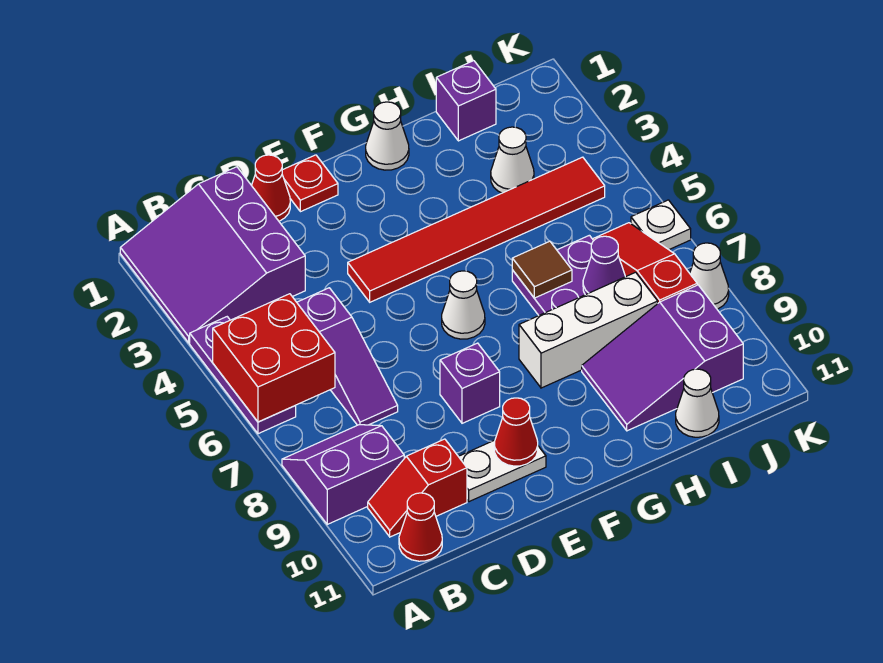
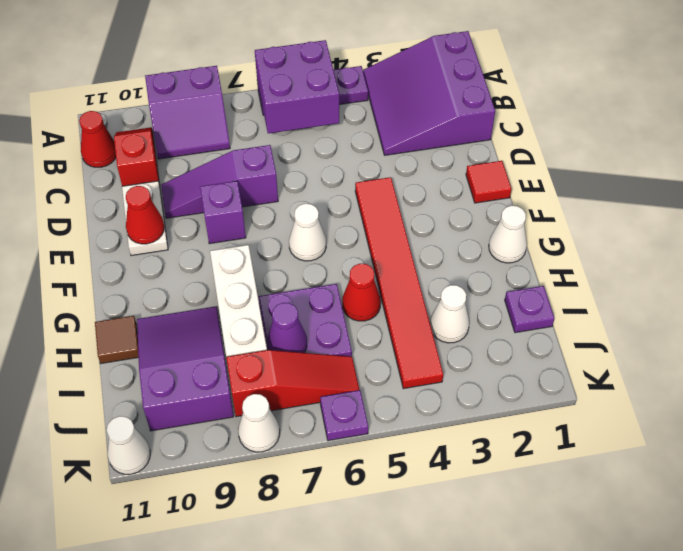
purple slope A1:C3 level 1 top C -> purple slope A1:C3 level 1 top 1
red brick A5:B6 level 2 -> purple brick A5:B6 level 2
purple slope A8:B9 level 1 top 9 -> purple slope A8:B9 level 1 top A
purple slope C5:C7 level 1 top 5 -> purple slope D7:D9 level 1 top 7
red cone D1 level 1 -> red cone H5 level 1
red plate E1 level 1 -> red tile E1 level 1
brown tile H6 level 2 -> brown tile H11 level 1
purple brick I1 level 1 -> purple plate I1 level 1
white cone I11 level 1 -> white cone K11 level 1
white plate K6 level 1 -> purple plate K6 level 1

